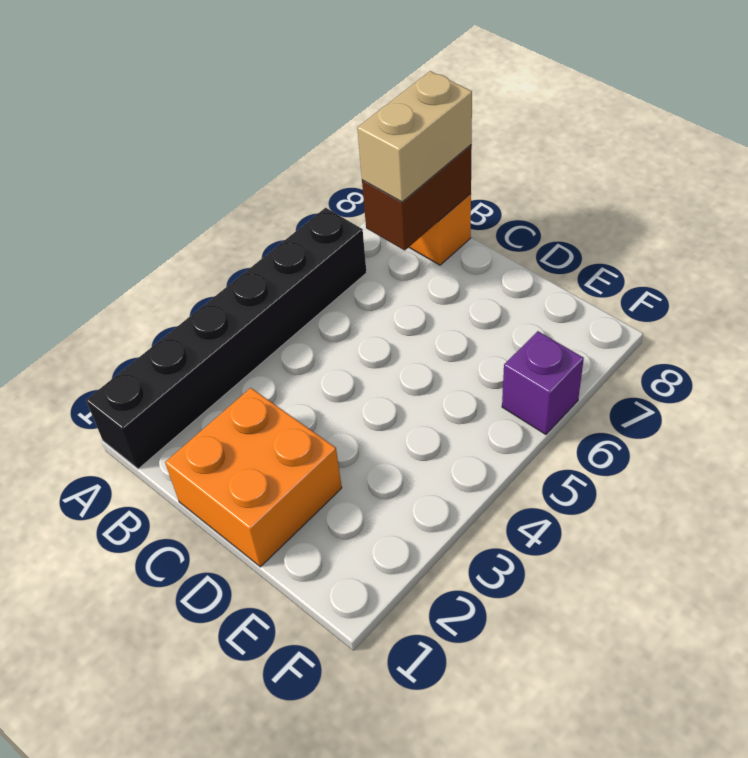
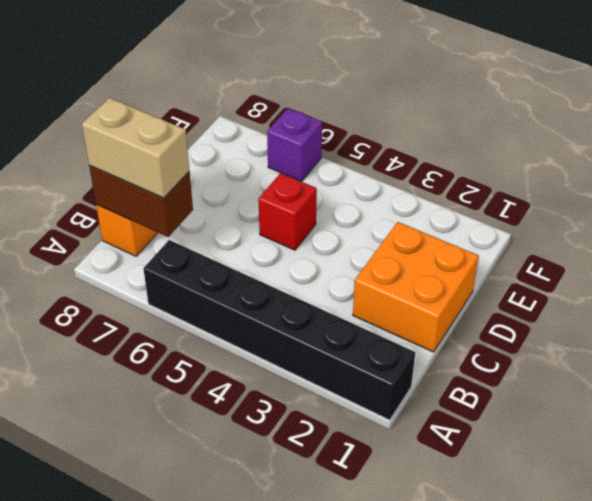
none -> red brick D5 level 1

